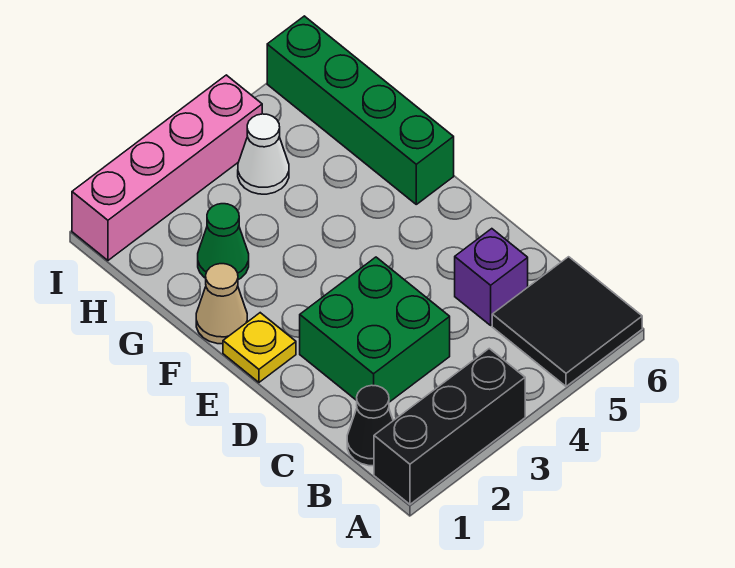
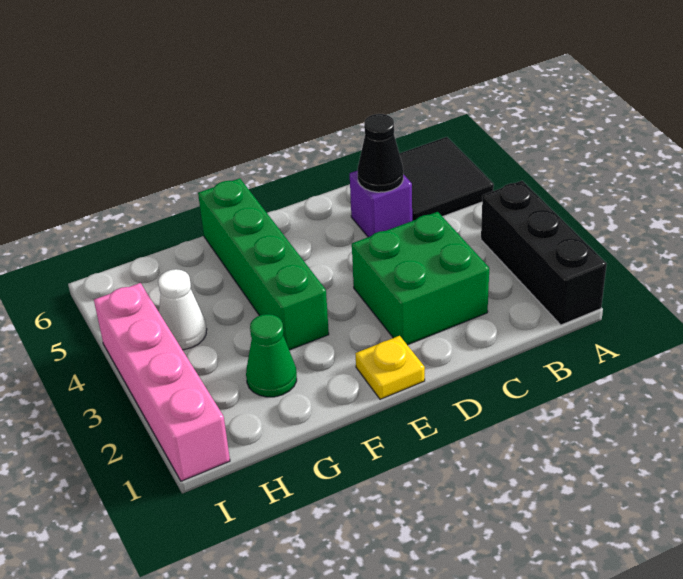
black cone B1 level 1 -> black cone C5 level 2
tan cone F1 level 1 -> none
green brick F6:I6 level 1 -> green brick F3:F6 level 1

